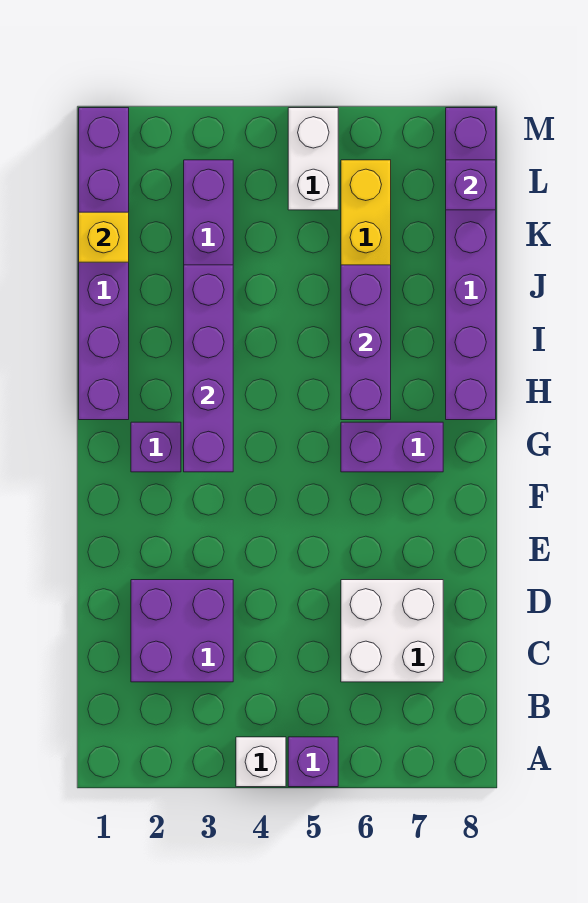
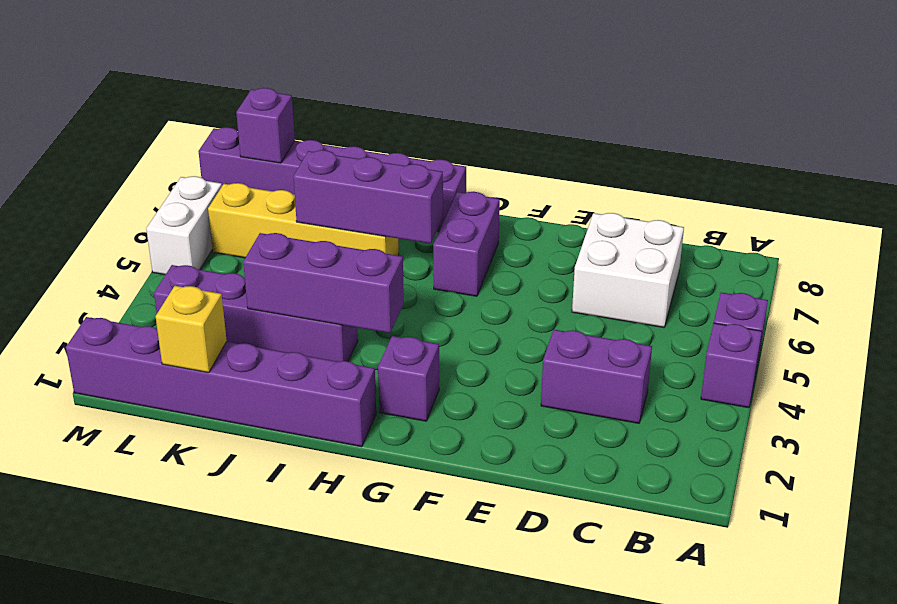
white brick A4 level 1 -> purple brick A4 level 1
purple brick C2:D3 level 1 -> purple brick C3:D3 level 1
purple brick G3:J3 level 2 -> purple brick H3:J3 level 2
white brick L5:M5 level 1 -> white brick M5:M6 level 1

